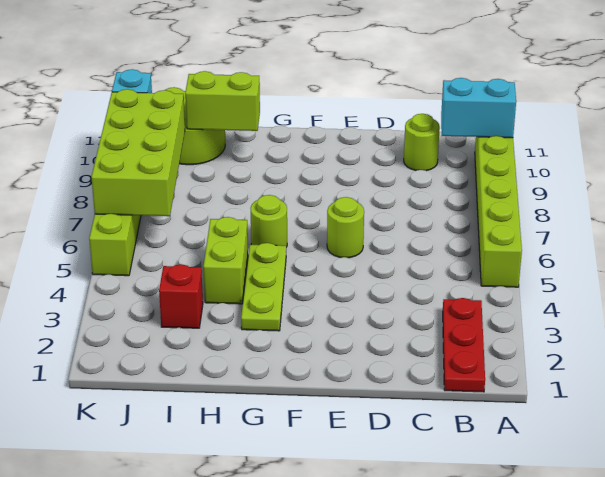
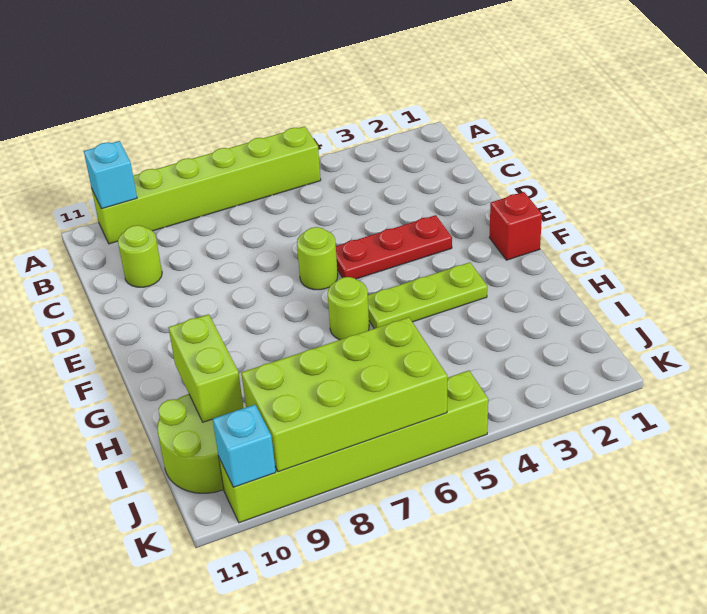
cyan brick A10:B10 level 2 -> cyan brick A10 level 2
red plate B1:B3 level 1 -> red plate E3:E5 level 1
lime brick H4:H5 level 1 -> none
red brick I3 level 1 -> red brick F1 level 1

